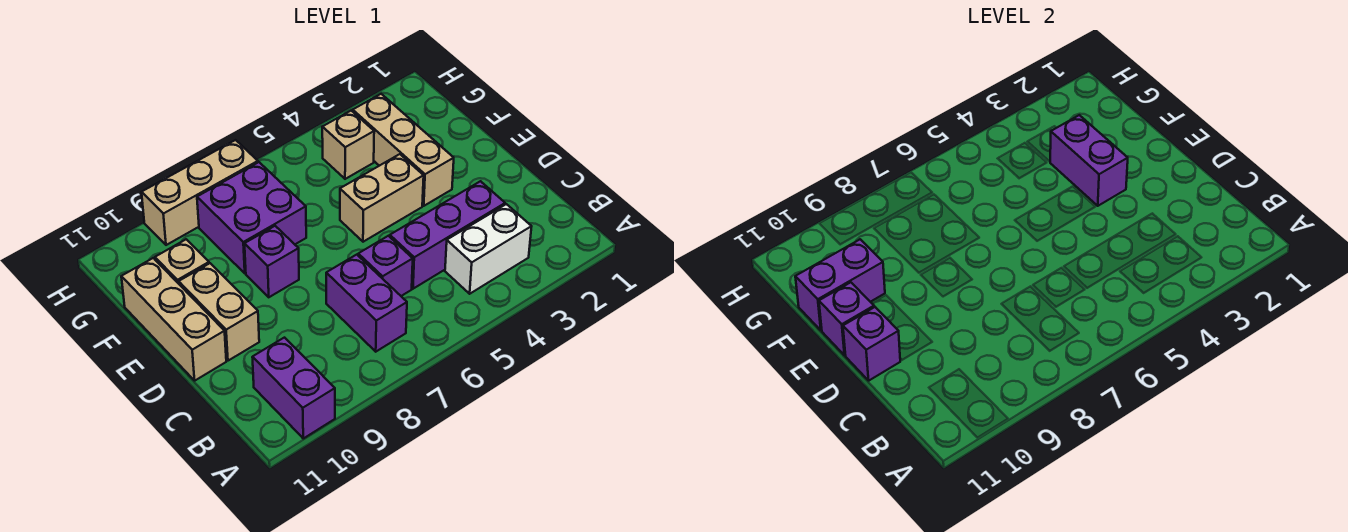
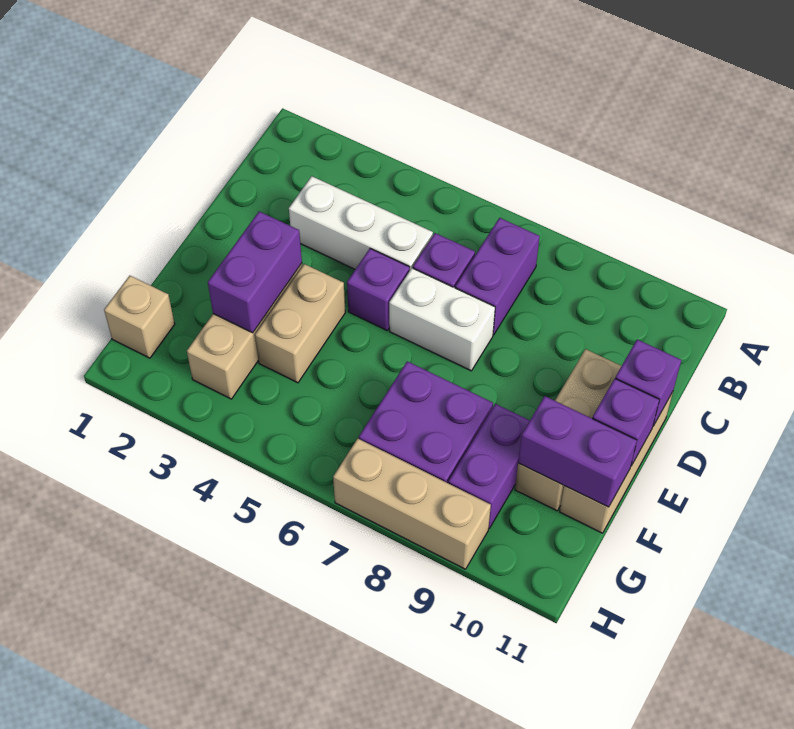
purple brick A10:B10 level 1 -> purple brick F9:G9 level 1
white brick B3:B4 level 1 -> white brick D6:D7 level 1
purple brick C3:C5 level 1 -> white brick C3:C5 level 1
tan brick E4:E5 level 1 -> tan brick E4:F4 level 1
purple brick E8 level 1 -> purple brick D5 level 1
tan brick G4 level 1 -> tan brick G1 level 1

